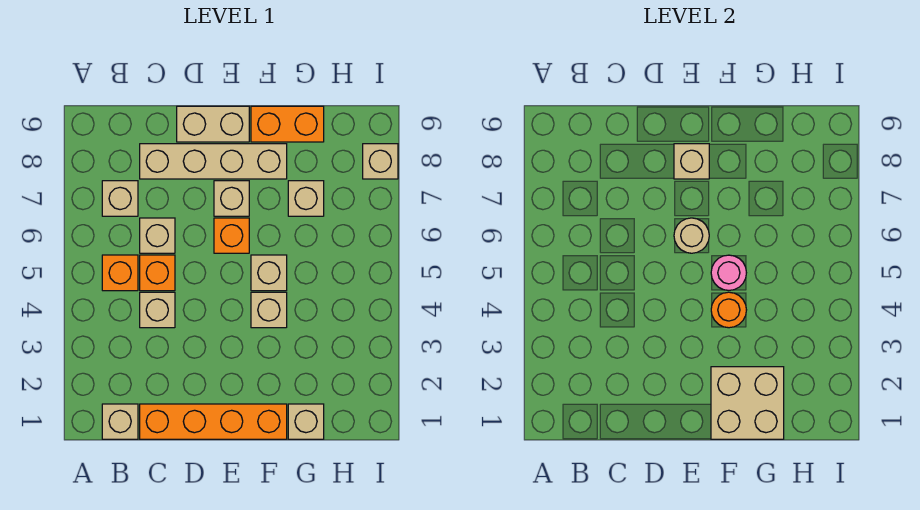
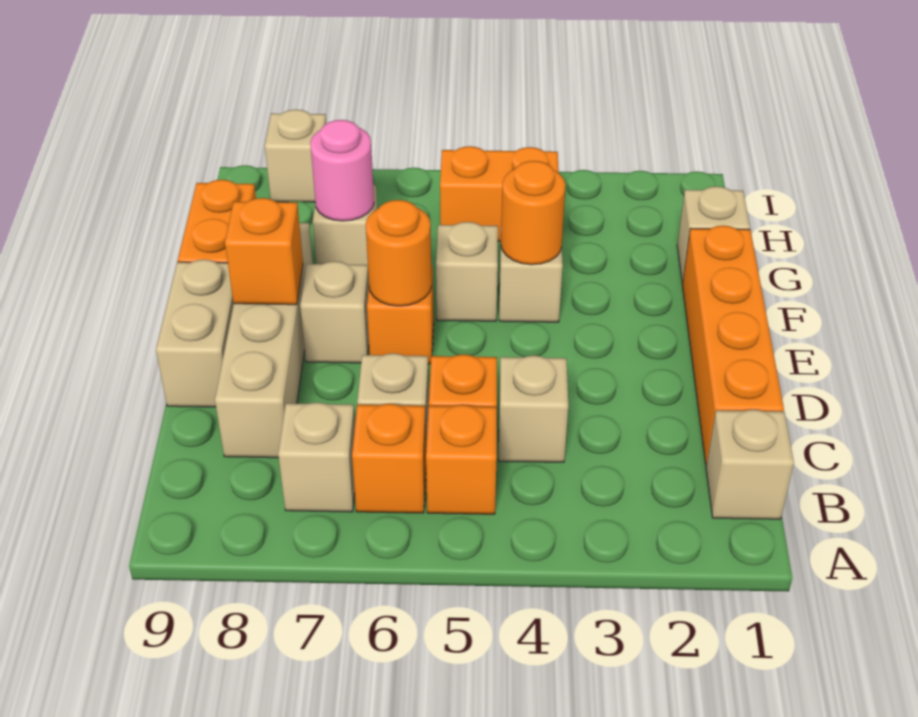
none -> orange brick B6 level 1
tan round brick E6 level 2 -> orange round brick E6 level 2
tan brick E8 level 2 -> orange brick E8 level 2
tan brick F1:G2 level 2 -> none
pink round brick F5 level 2 -> pink round brick G7 level 2
none -> orange brick H4:H5 level 1

